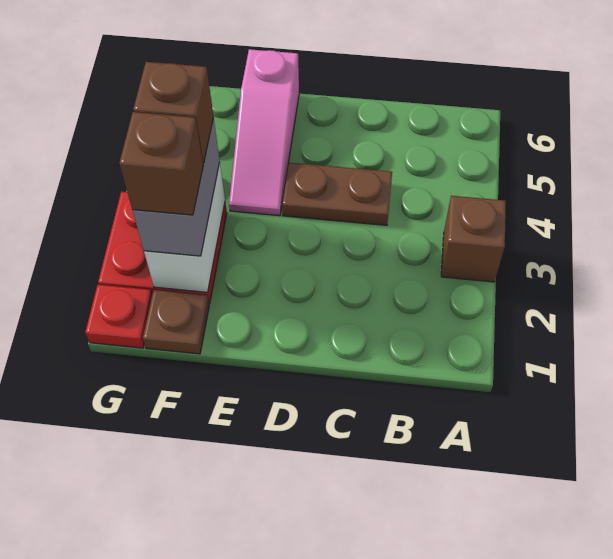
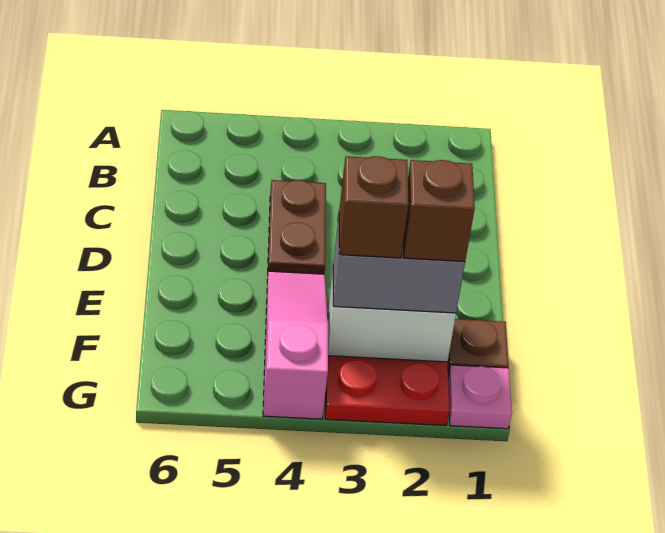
brown brick A3 level 1 -> none
pink slope E4:E6 level 1 top 6 -> pink slope E4:G4 level 1 top G
red plate G1 level 1 -> pink plate G1 level 1

